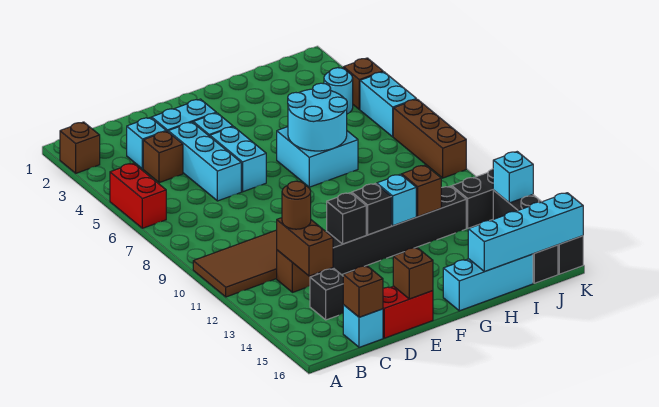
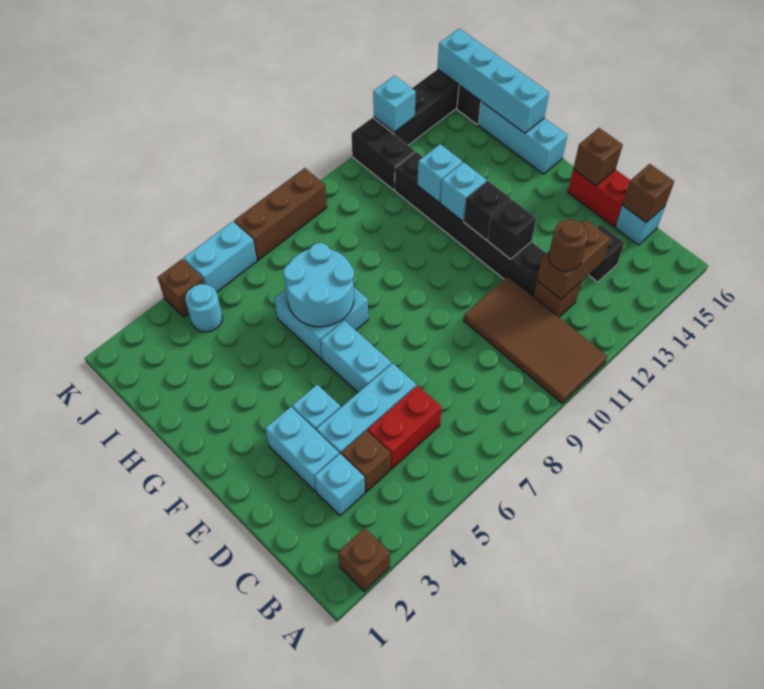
red brick A5:A6 level 1 -> red brick C5:C6 level 1
cyan brick E5:E6 level 1 -> cyan brick E6:F6 level 1
brown brick H12 level 2 -> cyan brick H12 level 2

